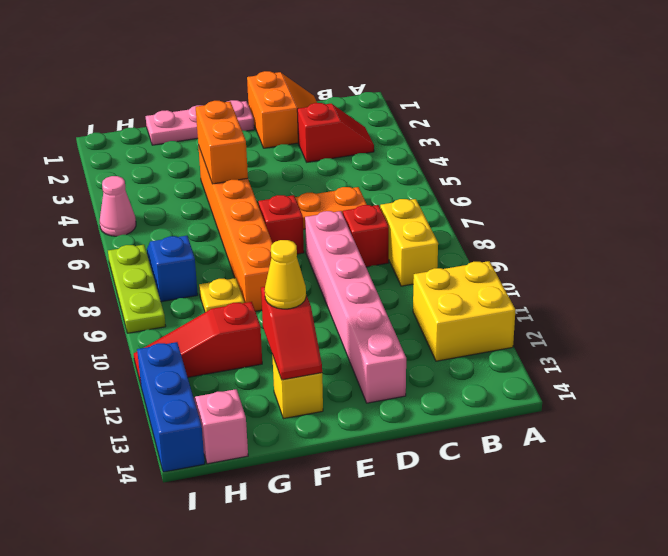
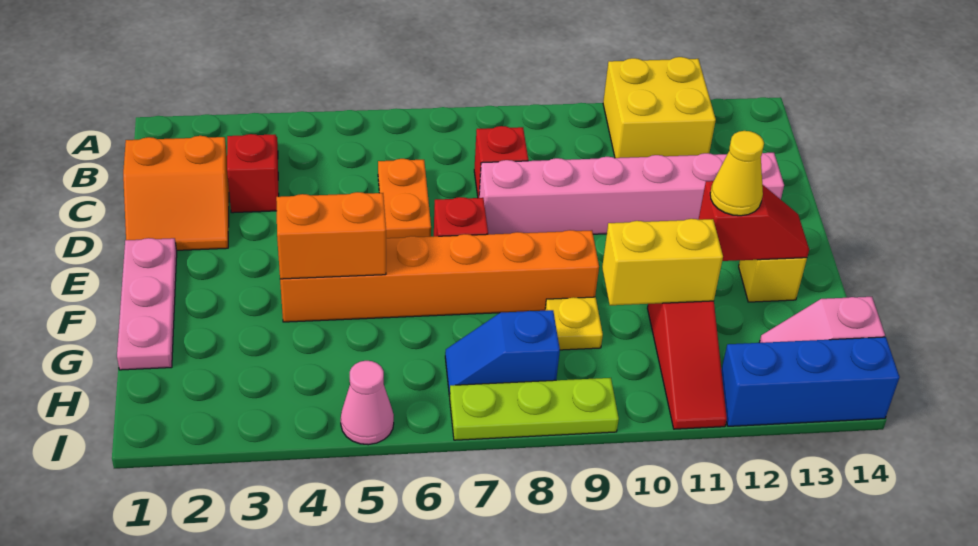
yellow brick B8:B9 level 1 -> yellow brick G10:G11 level 2
orange slope C1:D2 level 1 top D -> orange slope C1:D2 level 1 top C

